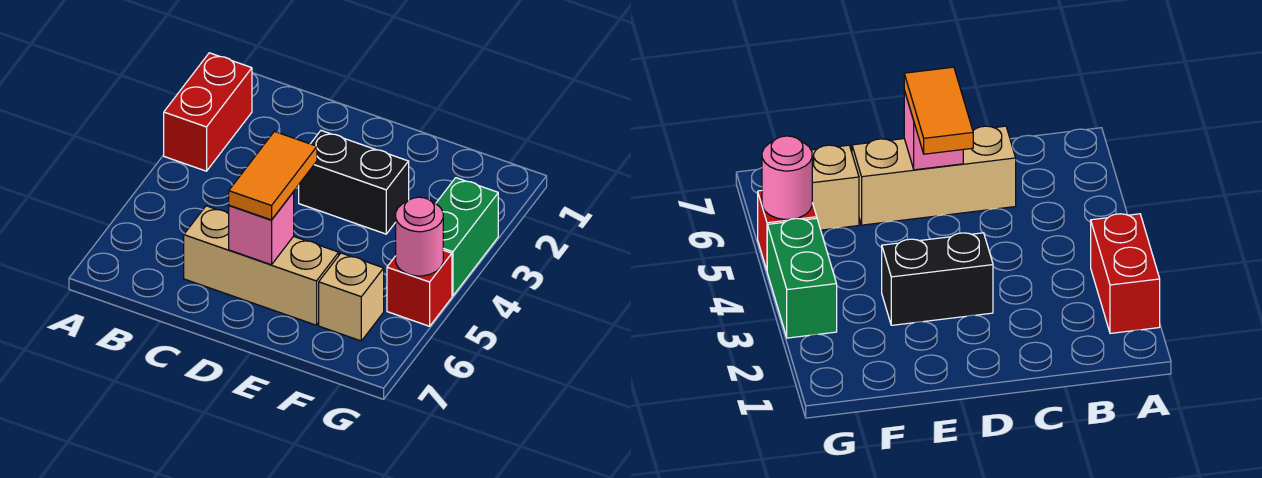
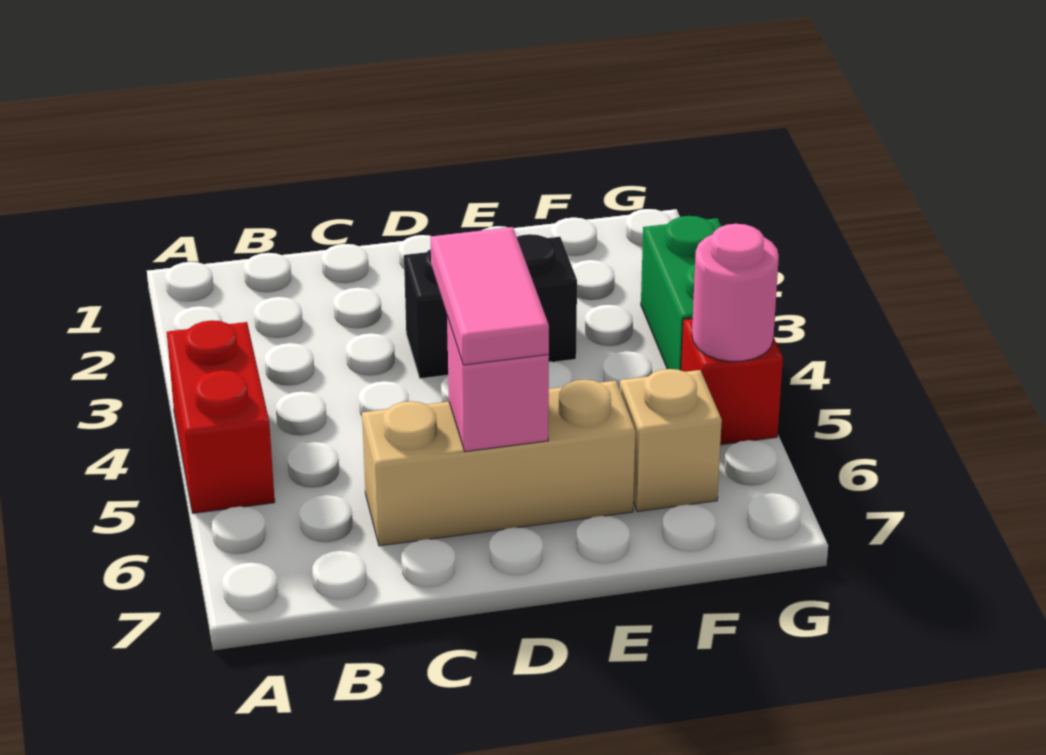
red brick A2:A3 level 1 -> red brick A4:A5 level 1
orange tile D5:D6 level 3 -> pink tile D5:D6 level 3

